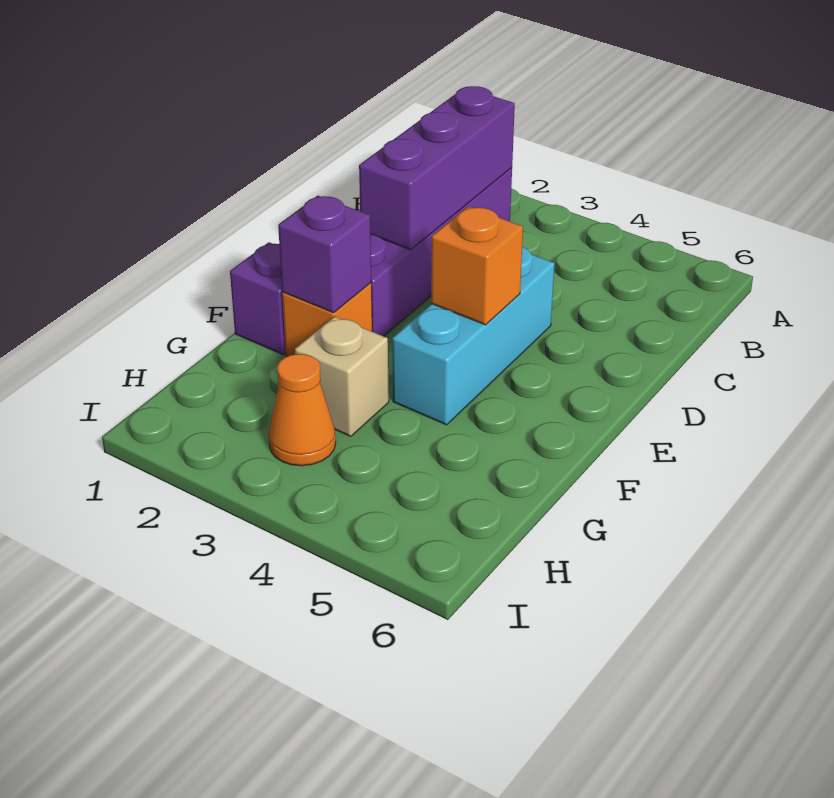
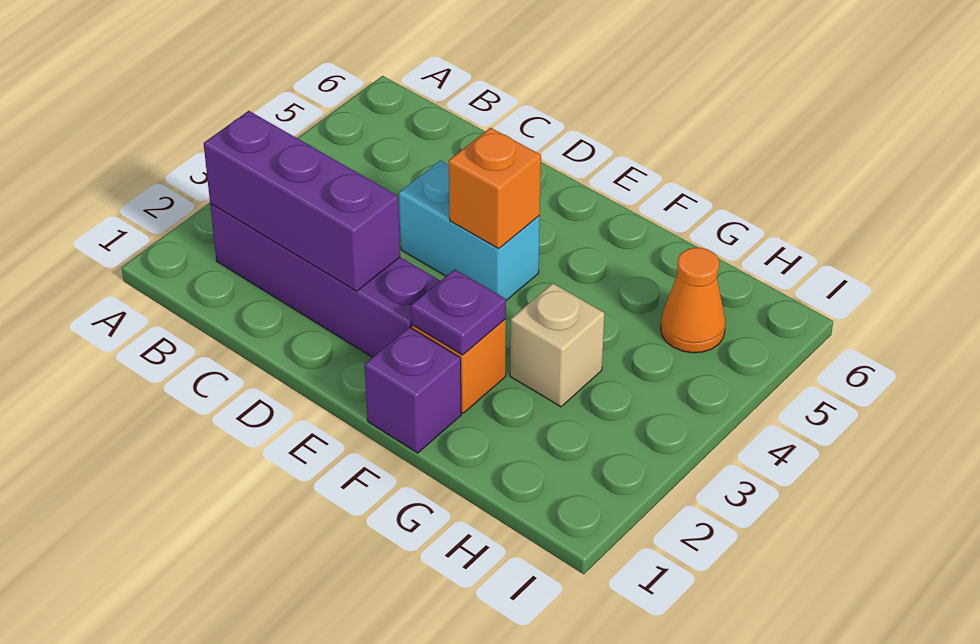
cyan brick D4:F4 level 1 -> cyan brick D4:E4 level 1
purple brick F2 level 2 -> purple plate F2 level 2
orange cone H3 level 1 -> orange cone H5 level 1

